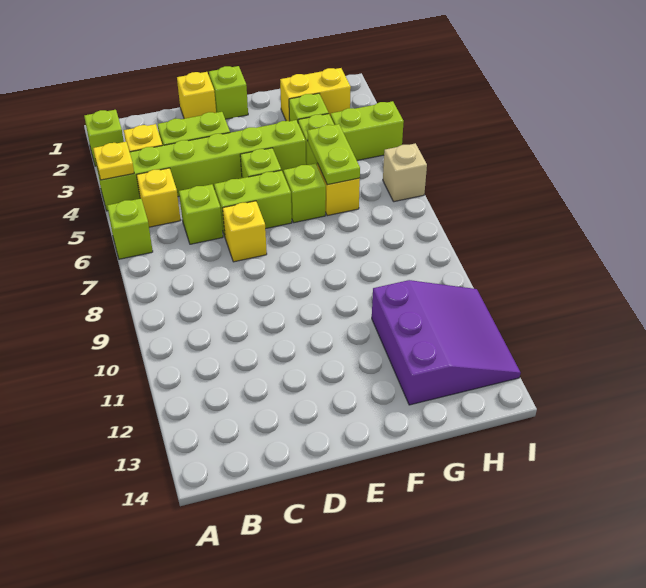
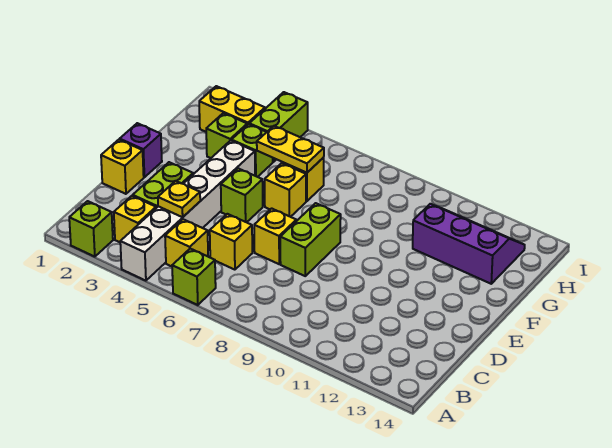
lime brick A4:F4 level 1 -> white brick A4:F4 level 1
yellow plate A4 level 2 -> yellow plate C4 level 2
lime brick C6 level 1 -> yellow brick C6 level 1
lime brick D6:E6 level 1 -> lime brick D8:E8 level 1
lime brick E1 level 1 -> purple brick E1 level 1
lime brick F6 level 1 -> yellow brick F6 level 1
yellow brick G2:H2 level 1 -> yellow brick H2:H3 level 1
lime plate G5:G6 level 2 -> yellow plate G5:G6 level 2
purple slope G11:I13 level 1 top G -> purple slope G11:H13 level 1 top G
tan brick I6 level 1 -> none

